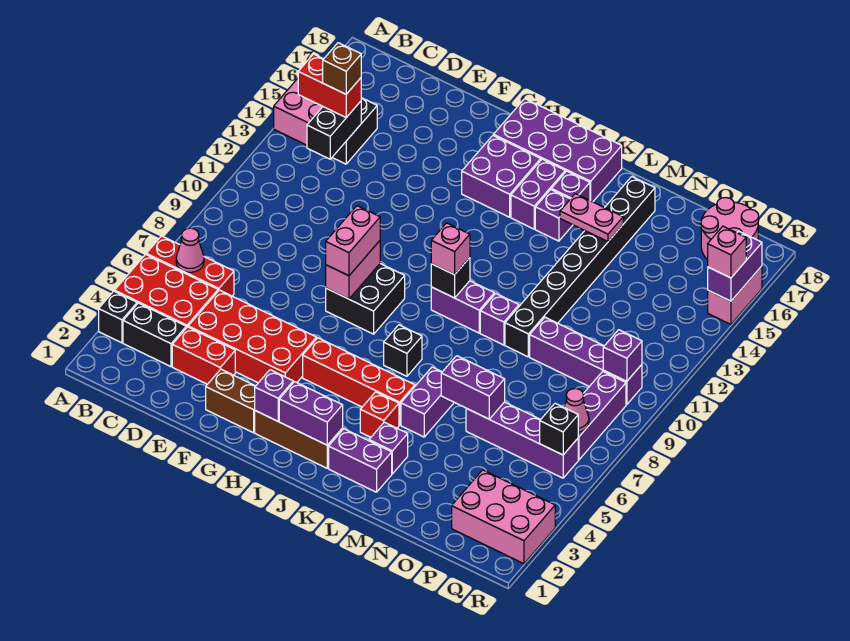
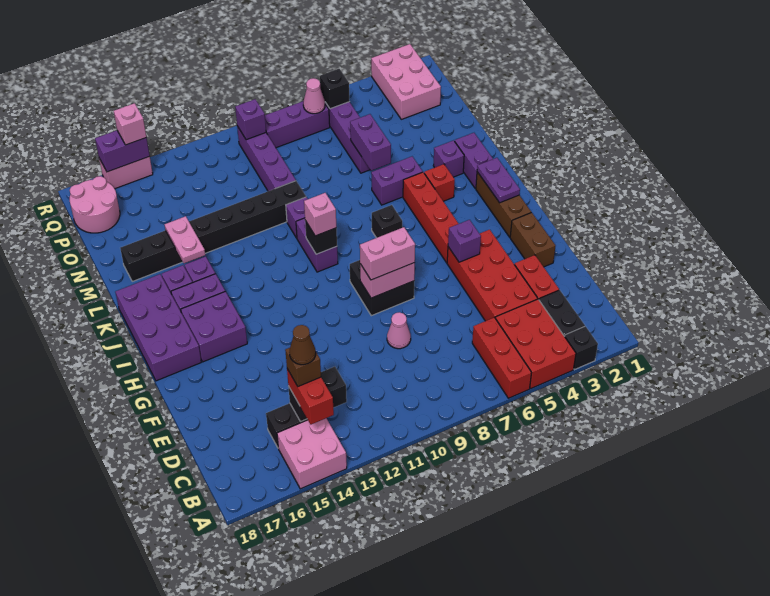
pink cone B6 level 2 -> pink cone E9 level 1
none -> brown cone C14 level 5
purple brick H2 level 2 -> purple brick G5 level 2
purple brick I2:J2 level 2 -> purple plate I2:J2 level 2

